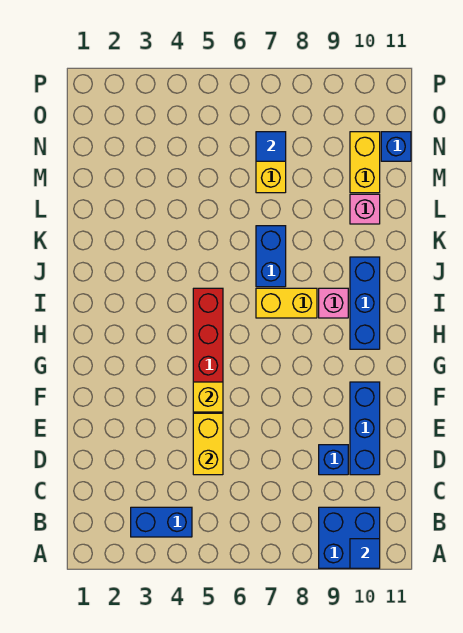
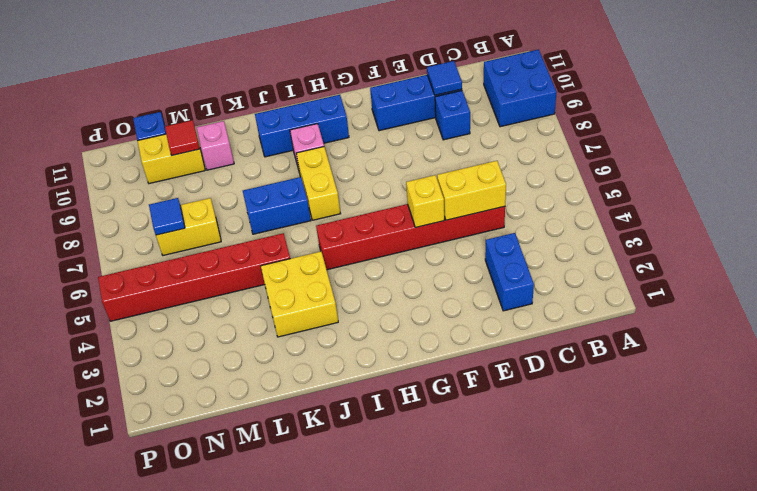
blue tile A10 level 2 -> blue tile D10 level 2
blue brick B3:B4 level 1 -> blue brick D2:D3 level 1
none -> yellow brick J3:K4 level 1
none -> red brick K5:P5 level 1
none -> red tile M10 level 2

